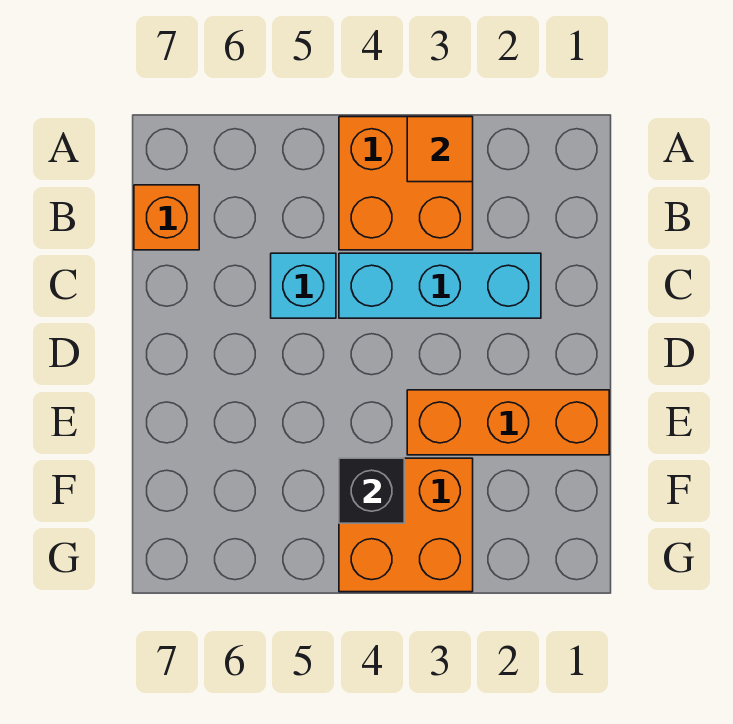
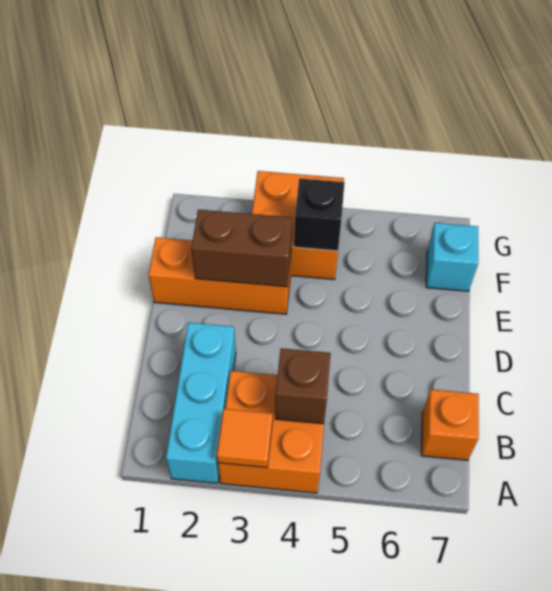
none -> brown brick B4 level 2
cyan brick C2:C4 level 1 -> cyan brick A2:C2 level 1
cyan brick C5 level 1 -> cyan brick F7 level 1
none -> brown brick E2:E3 level 2

